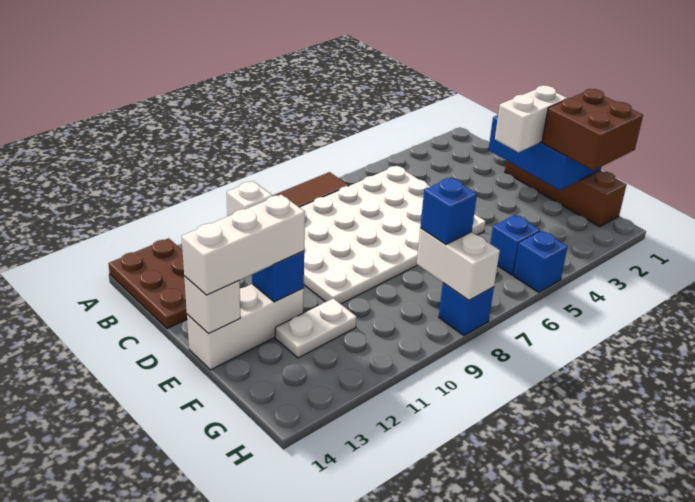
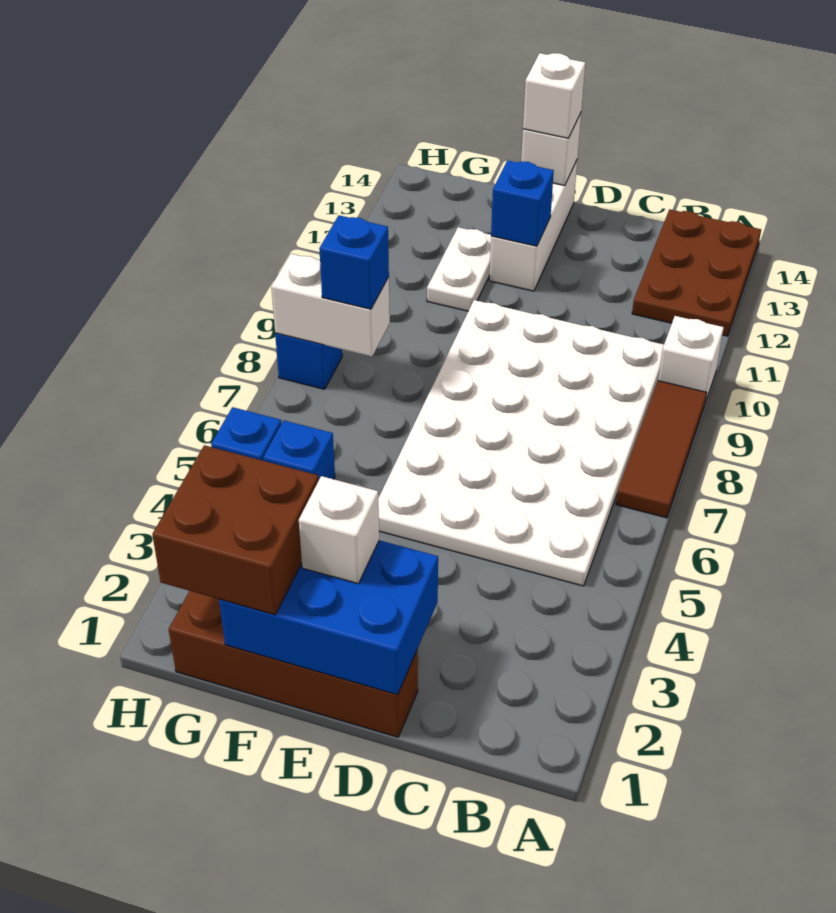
brown plate A13:C14 level 1 -> brown plate A12:B14 level 1
white brick E2:E3 level 3 -> white brick E2 level 3
white brick E12:E14 level 3 -> white brick E14 level 3

